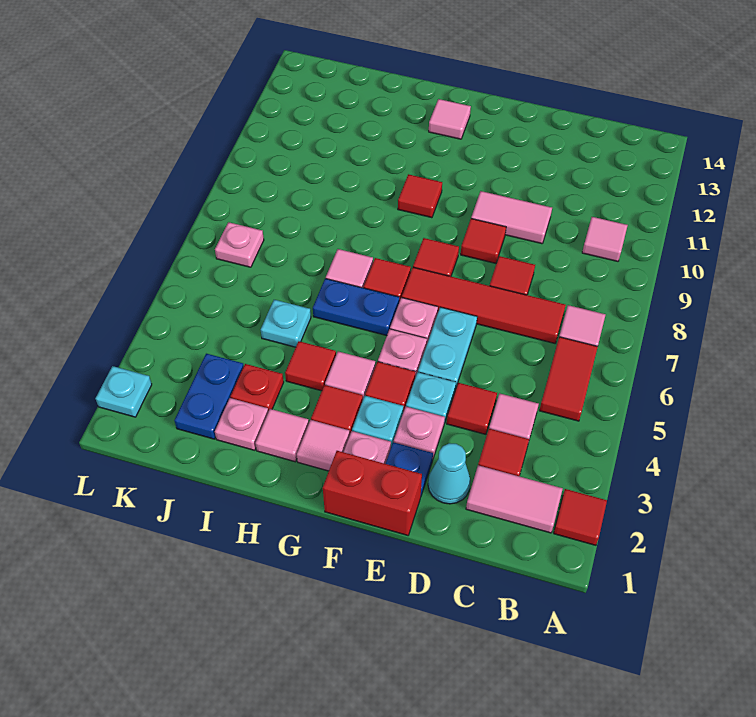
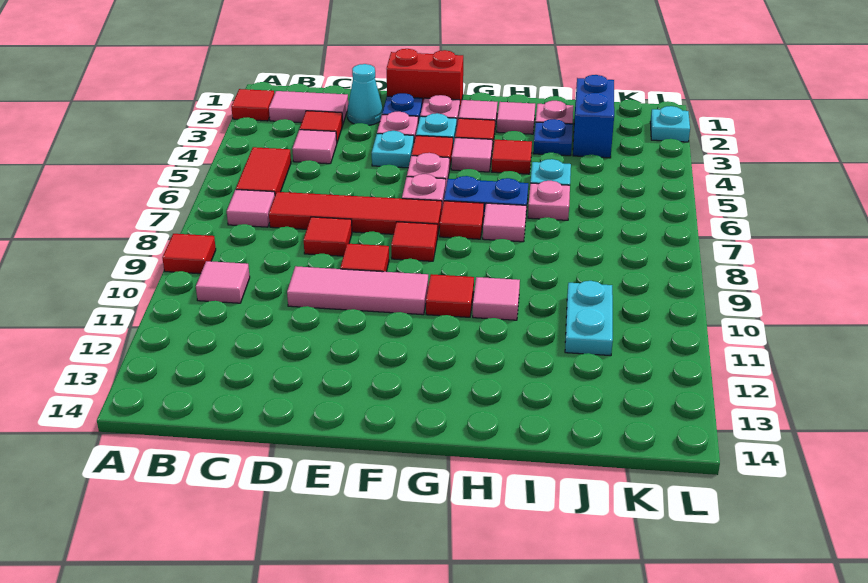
red tile D4 level 1 -> red tile A9 level 1
pink tile D10:E10 level 1 -> pink tile D10:F10 level 1
cyan plate E5:E6 level 1 -> cyan plate J10:J11 level 1
pink tile G13 level 1 -> pink tile H10 level 1
red plate I3 level 1 -> blue plate I3 level 1
blue plate J2:J3 level 1 -> blue brick J2:J3 level 1
pink plate K7 level 1 -> pink plate I6 level 1

